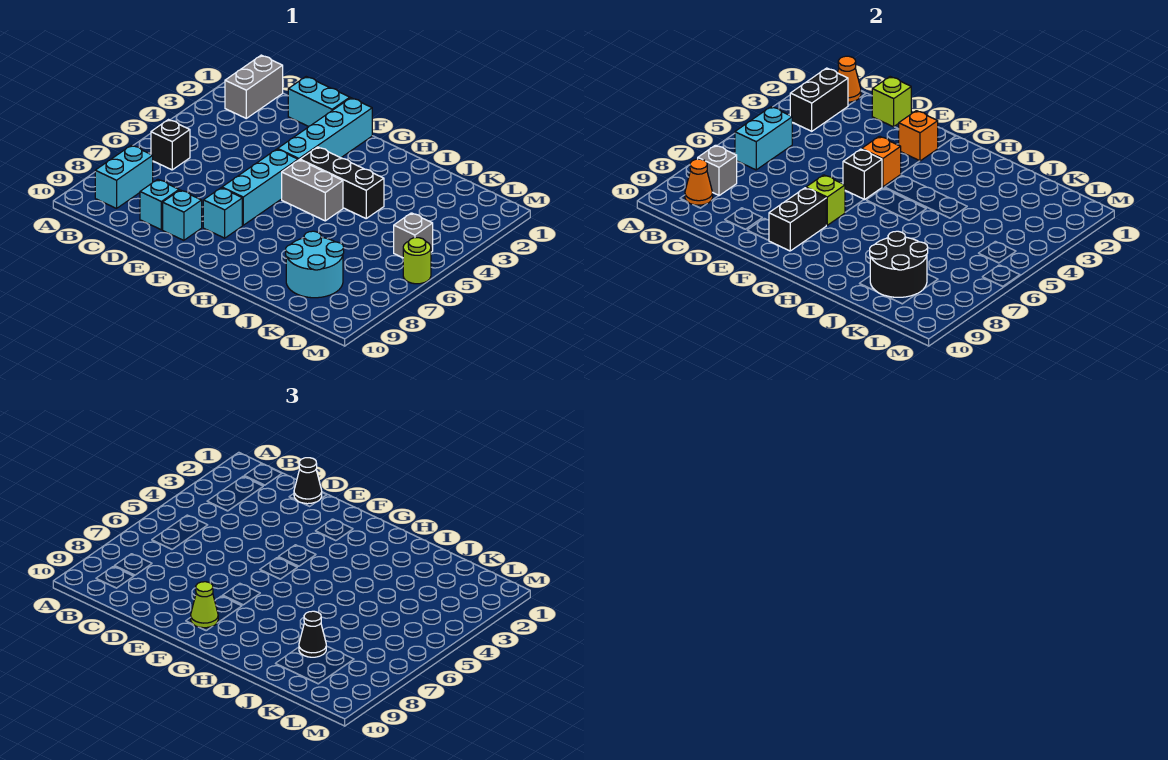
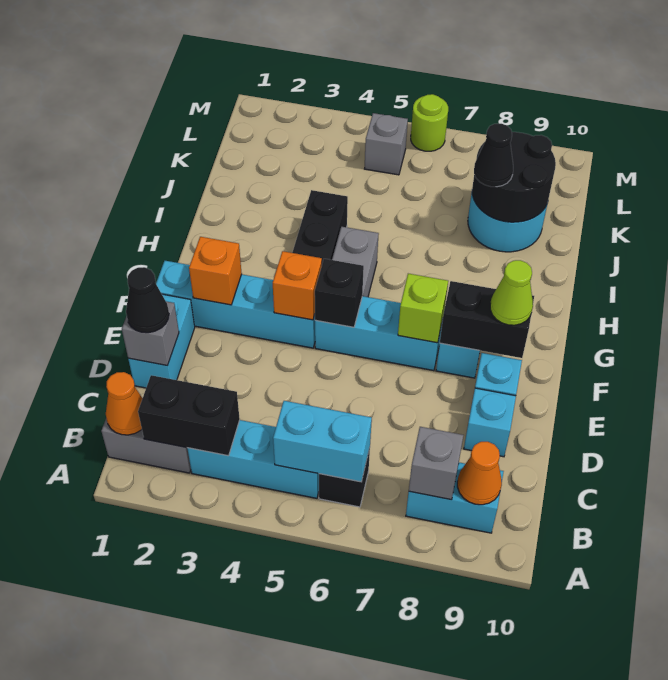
none -> cyan brick B3:B5 level 1
lime brick D1 level 2 -> grey brick D1 level 2

